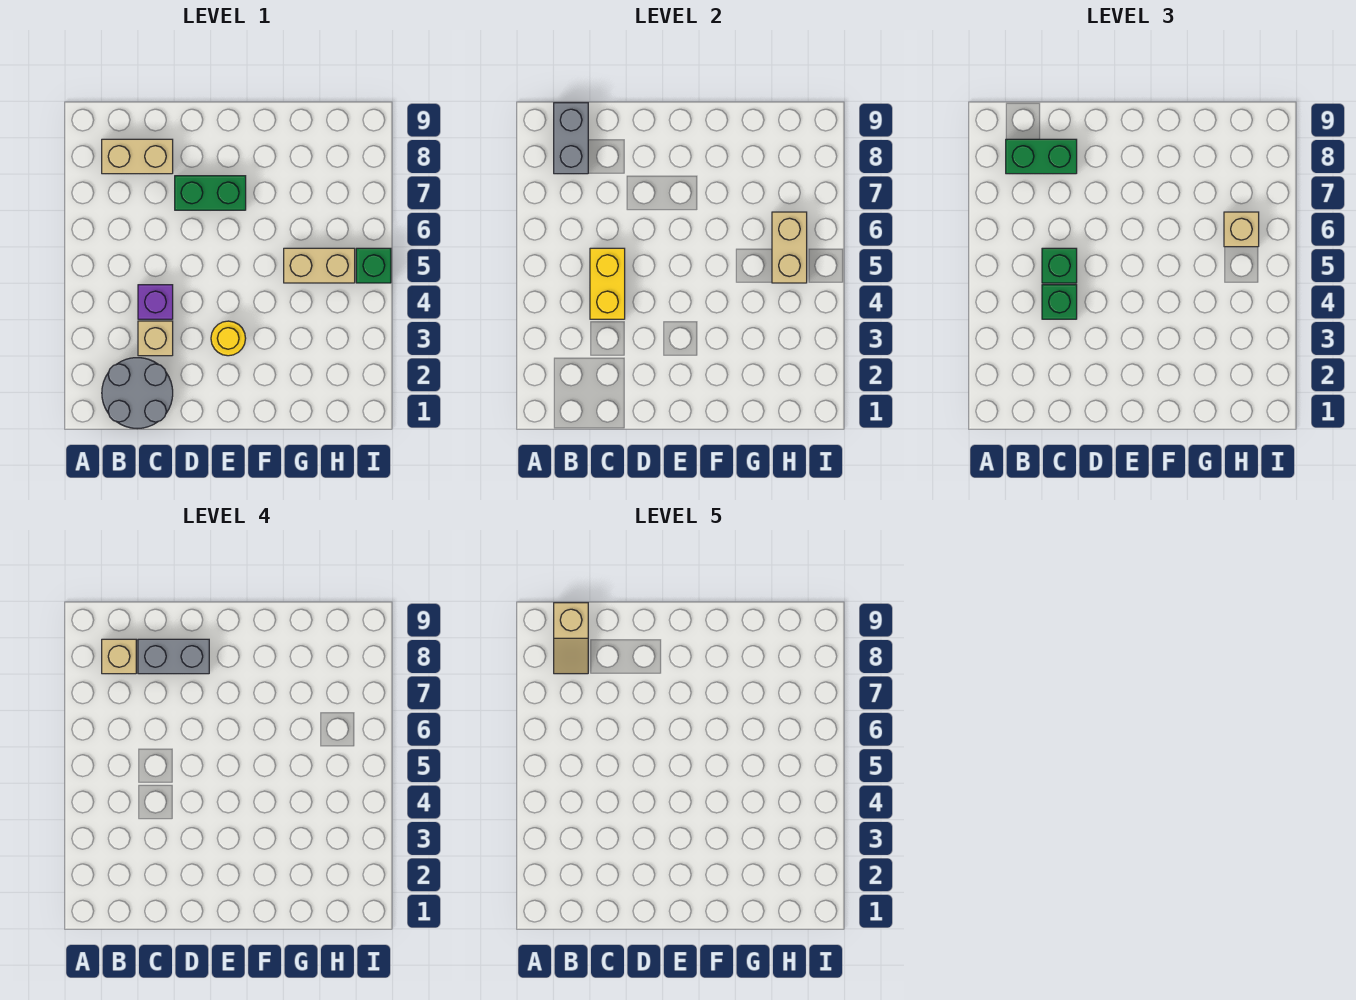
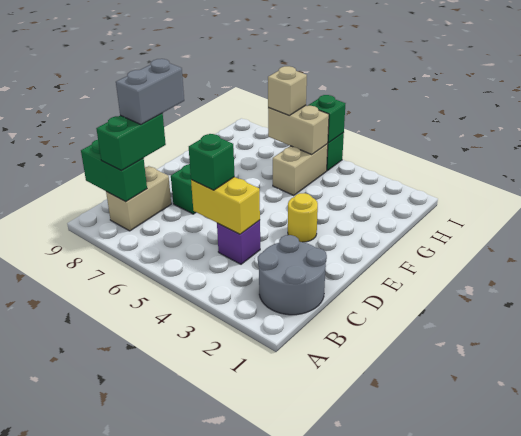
grey brick B8:B9 level 2 -> green brick B8:B9 level 2
tan brick B8 level 4 -> none
tan slope B8:B9 level 5 top 9 -> none
tan brick C3 level 1 -> none
green brick C4 level 3 -> green brick I5 level 2

